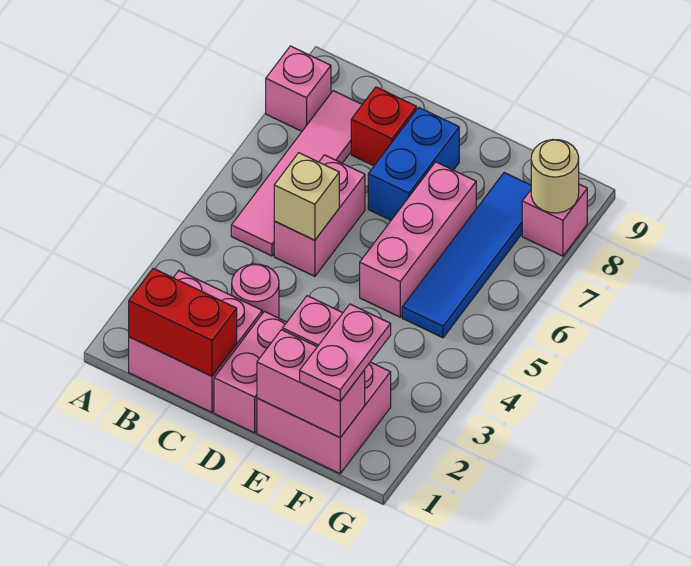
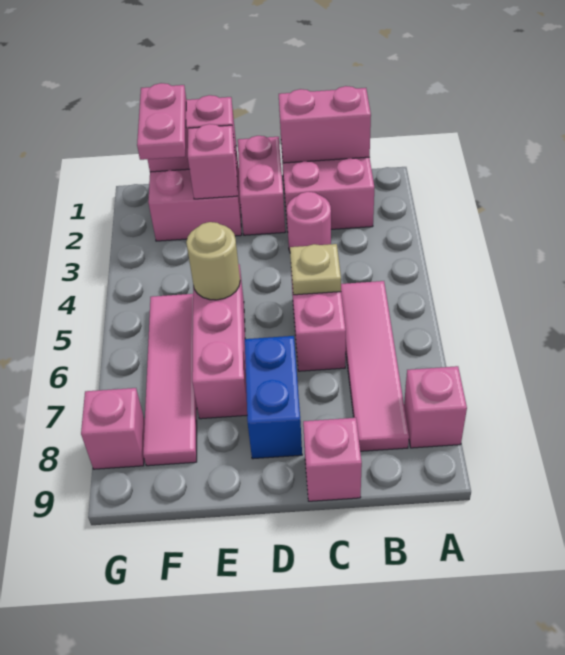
red brick B1:C1 level 2 -> pink brick B1:C1 level 2
tan brick C5 level 2 -> tan plate C5 level 2
red brick C8 level 1 -> none
none -> pink brick C9 level 1
blue tile F5:F8 level 1 -> pink tile F5:F8 level 1
tan round brick G8 level 2 -> tan round brick E5 level 2

